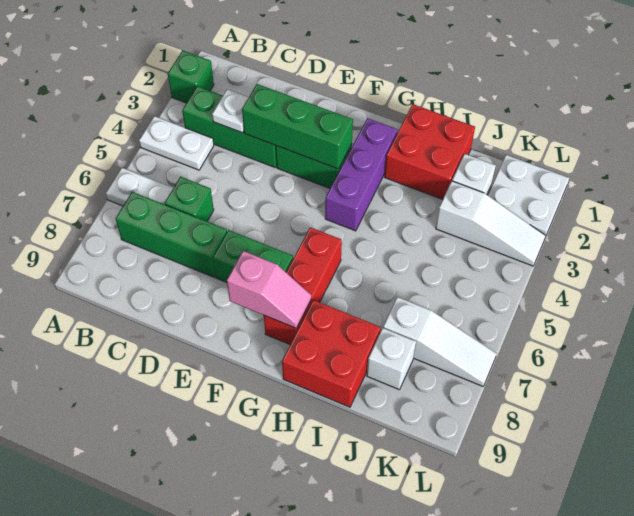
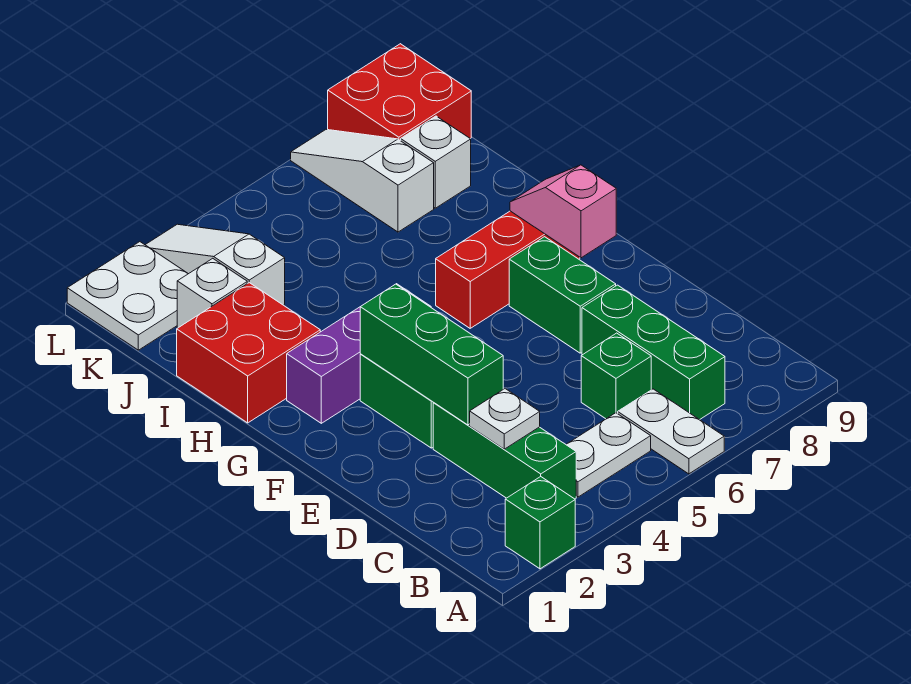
white plate A4:B4 level 1 -> white plate B4:B5 level 1
red brick H8:I9 level 1 -> red brick K8:L9 level 1

